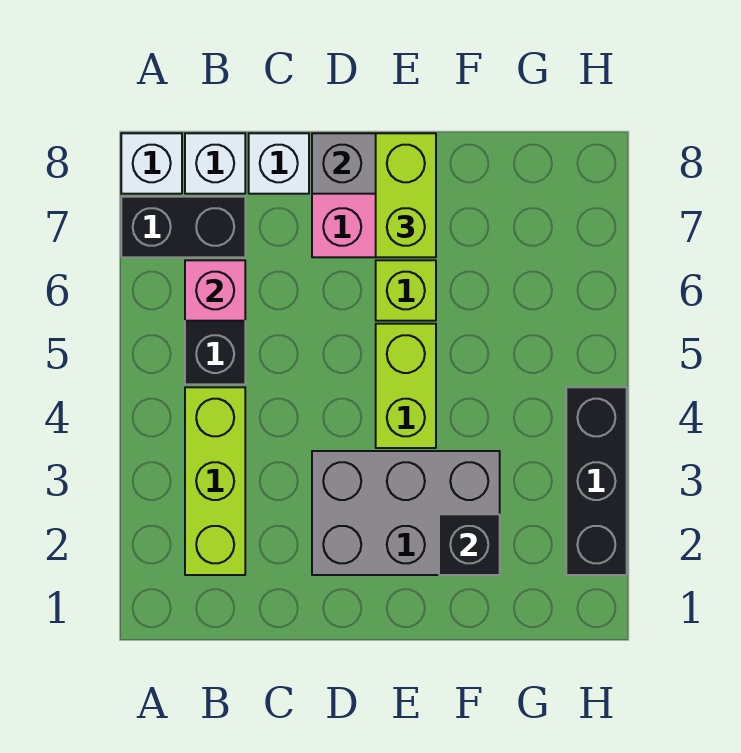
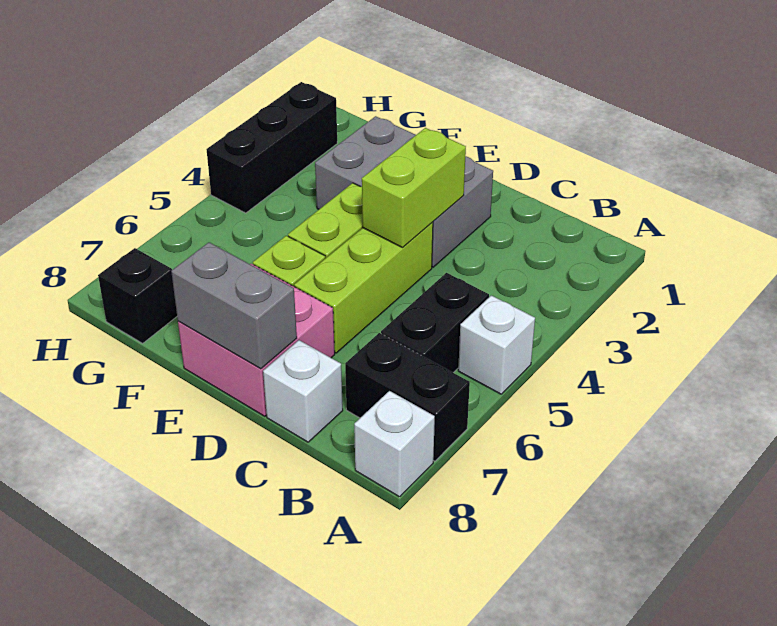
lime brick B2:B4 level 1 -> lime brick D4:D6 level 1
pink brick B6 level 2 -> none
white brick B8 level 1 -> white brick A5 level 1
lime brick E7:E8 level 3 -> lime brick D3:D4 level 2
black brick F2 level 2 -> black brick G8 level 1

